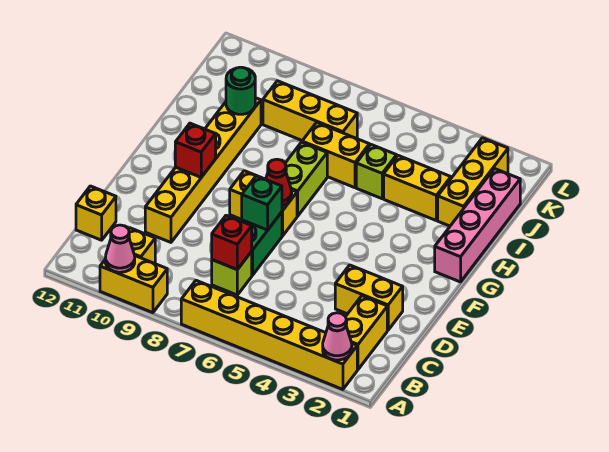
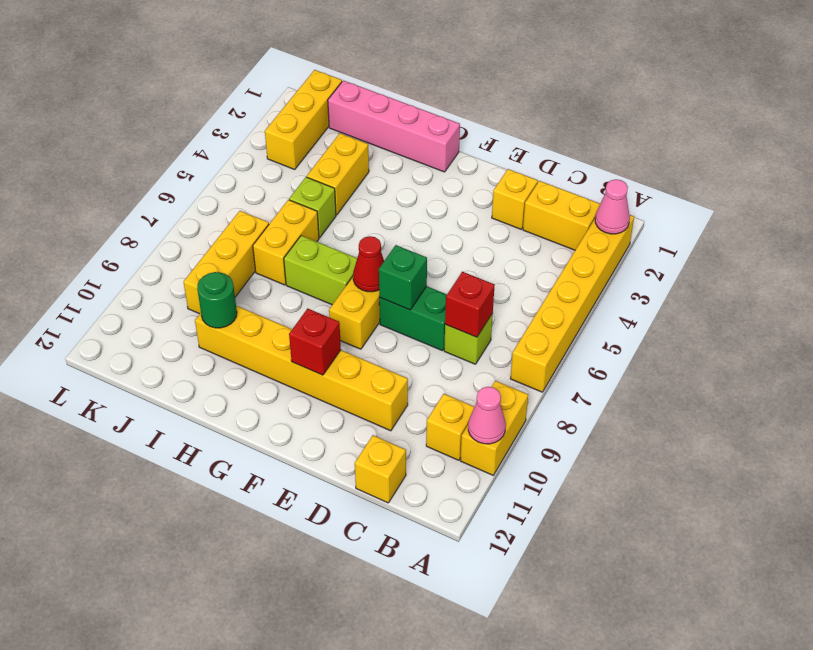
yellow brick D2:D3 level 1 -> yellow brick D2 level 1
yellow brick I2:K2 level 1 -> yellow brick K1:K3 level 1

